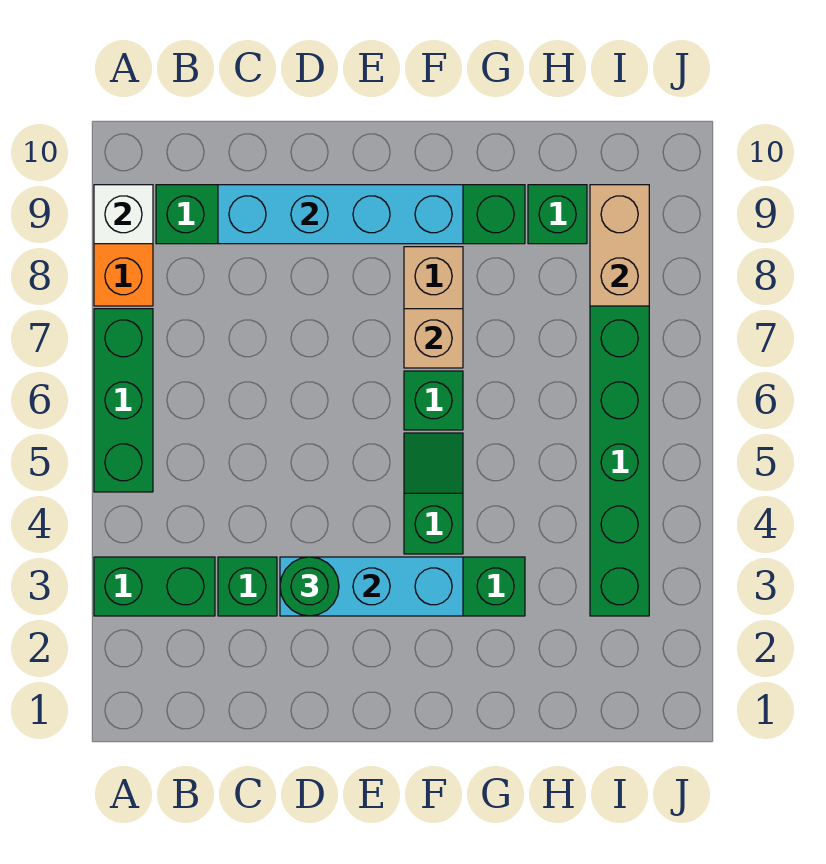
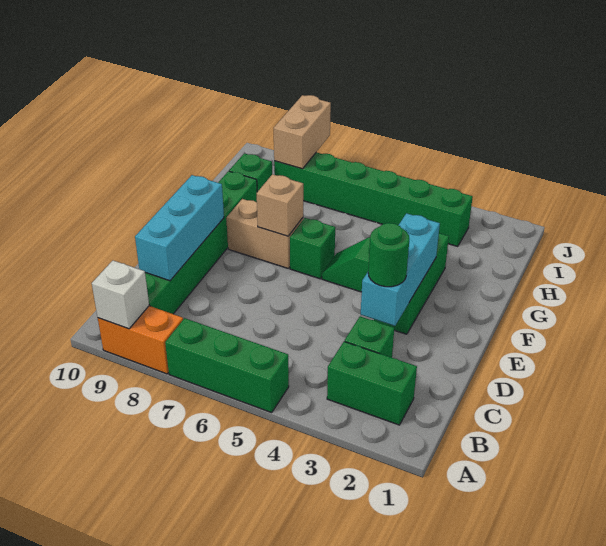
green brick A3:B3 level 1 -> green brick B2:B3 level 1
cyan brick C9:F9 level 2 -> cyan brick C9:E9 level 2
tan brick I8:I9 level 2 -> tan brick I8:J8 level 2

